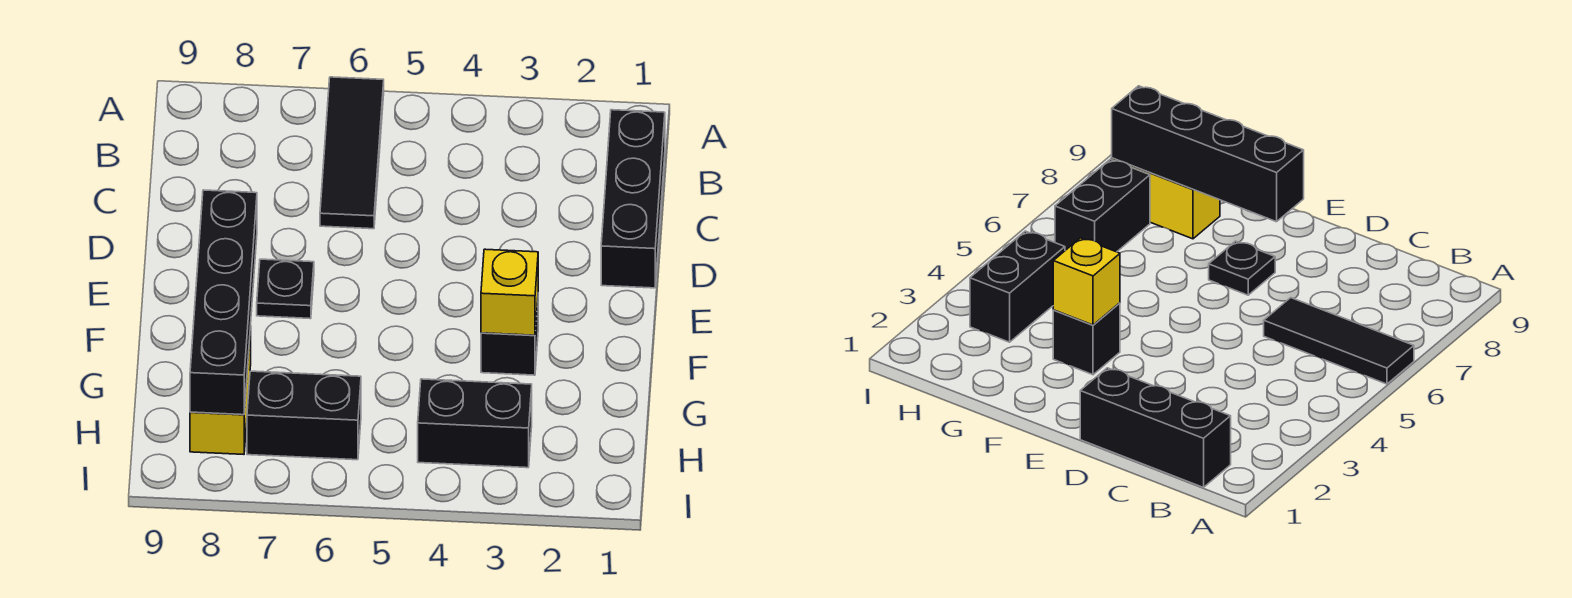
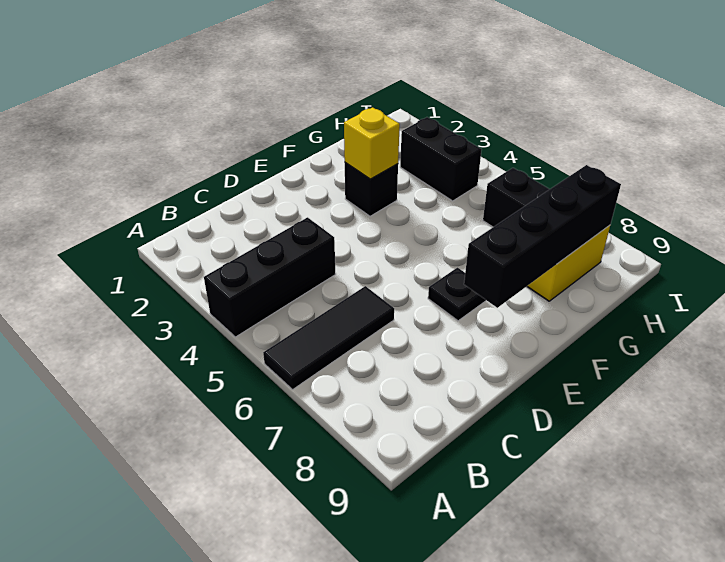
black brick B1:D1 level 1 -> black brick A4:C4 level 1

